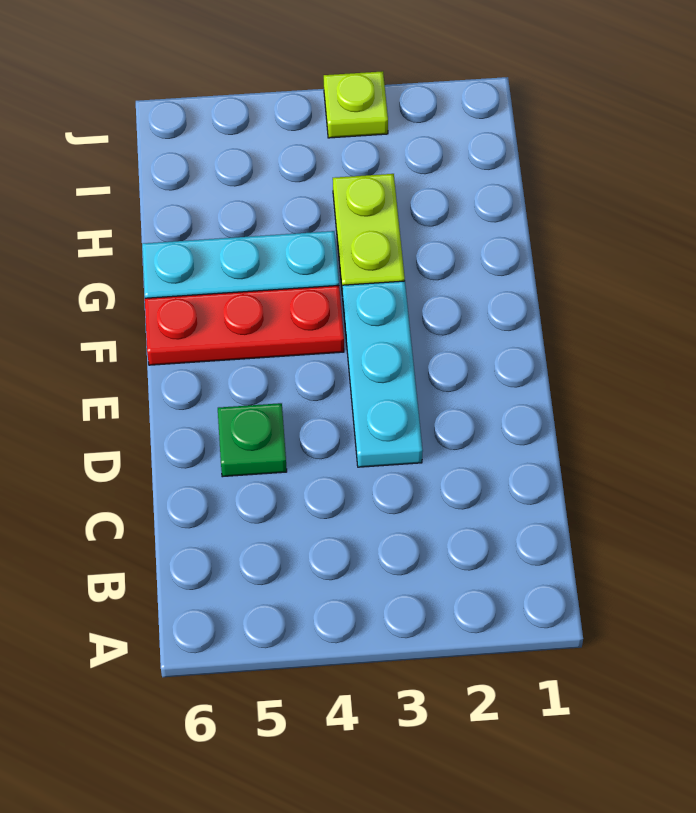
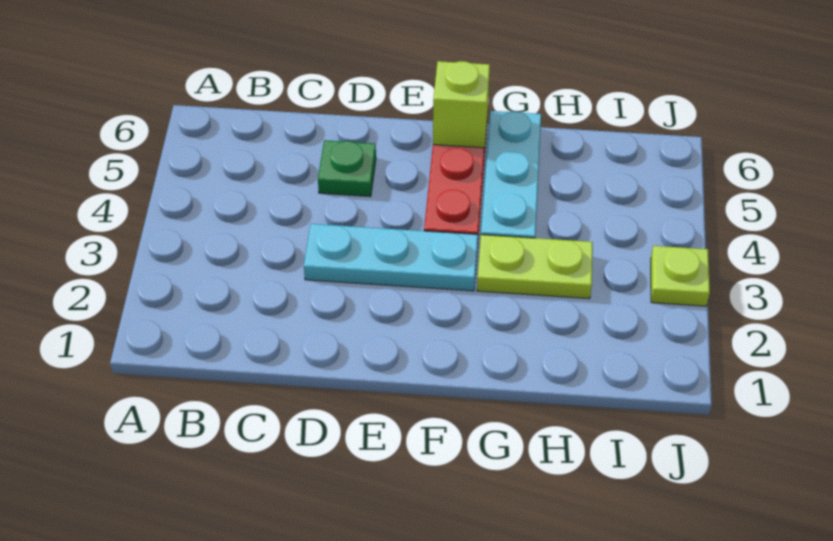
none -> lime brick F6 level 2

